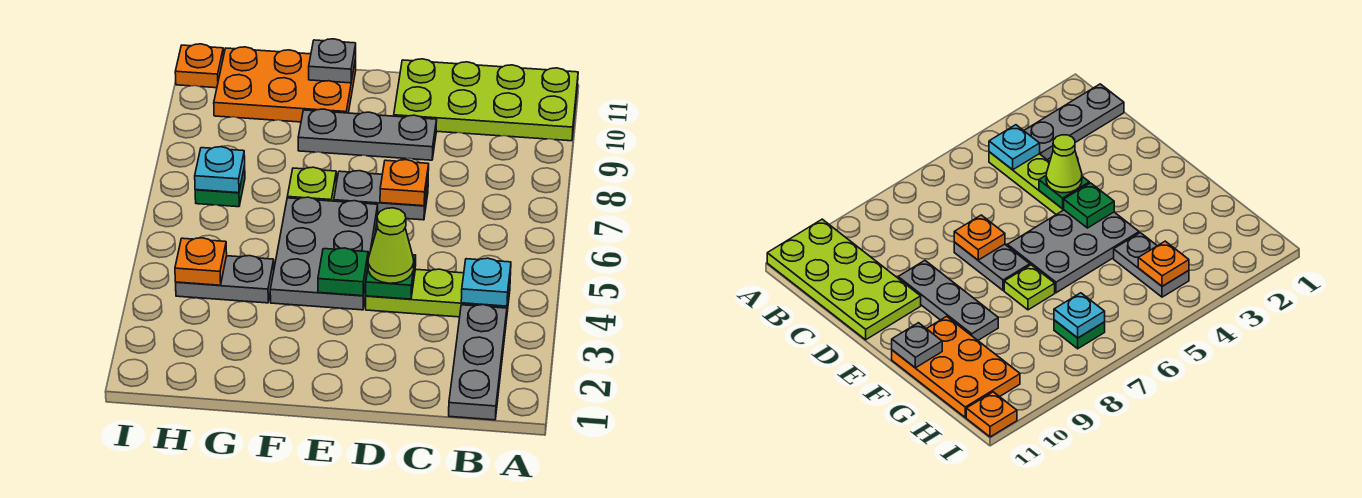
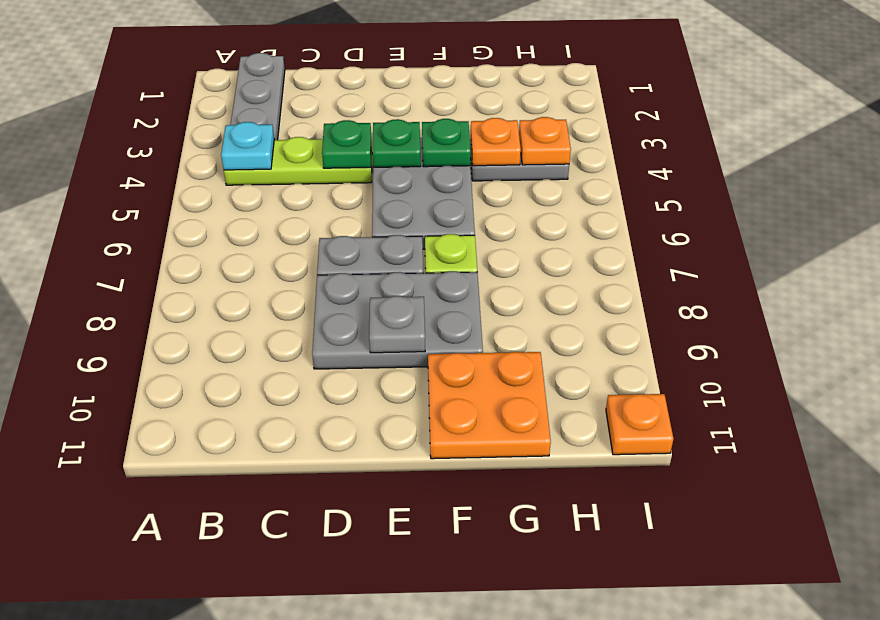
lime plate A10:D11 level 1 -> none
lime cone D4 level 3 -> none
orange plate D7 level 2 -> orange plate G4 level 2
grey plate D9:F9 level 1 -> grey plate D8:F9 level 1
orange plate F10:H11 level 1 -> orange plate F10:G11 level 1
grey plate F11 level 2 -> grey plate E9 level 2
green plate H7 level 1 -> green plate F4 level 2
cyan plate H7 level 2 -> none

